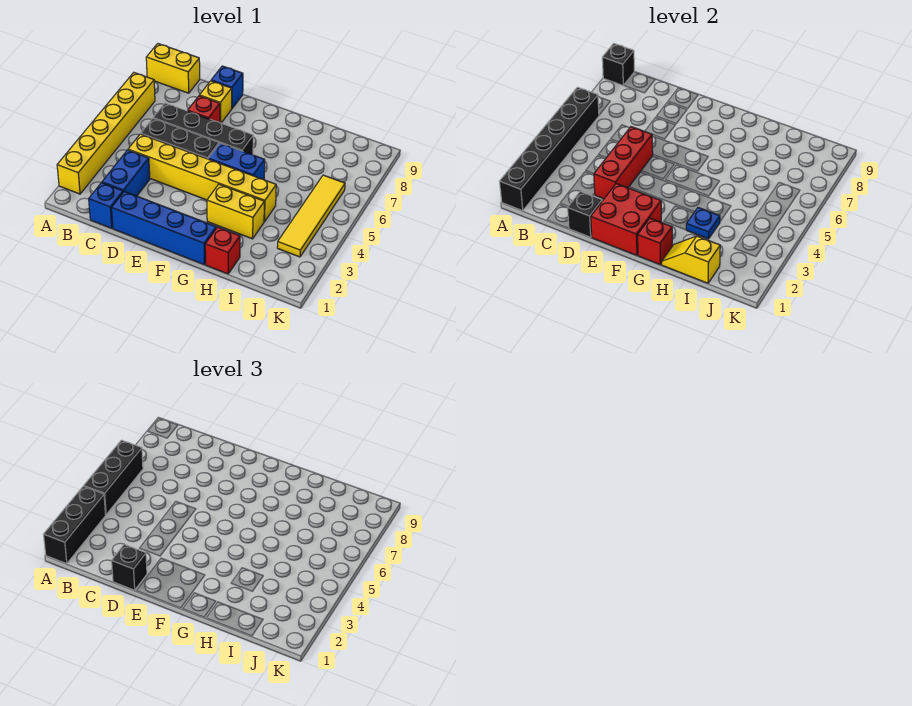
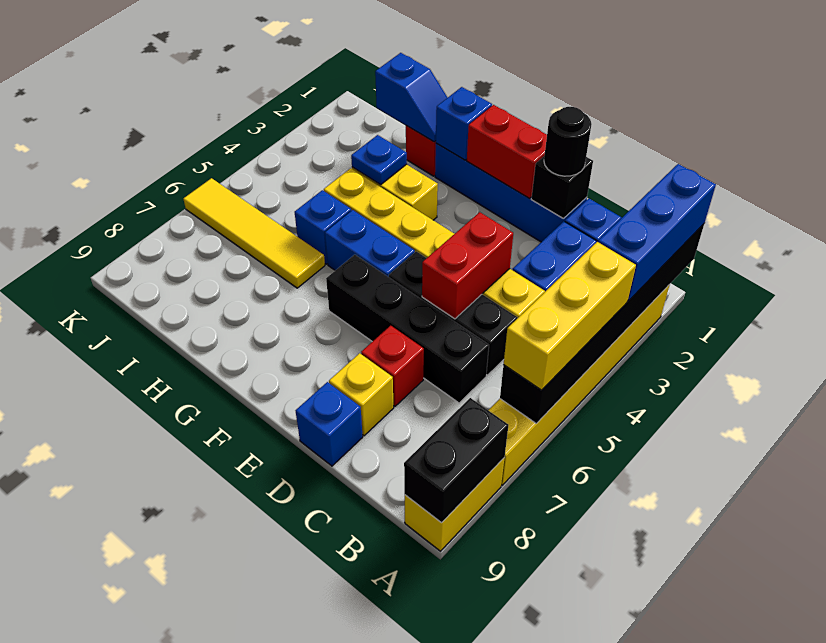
black brick A1:A3 level 3 -> blue brick A1:A3 level 3
black brick A4:A6 level 3 -> yellow brick A4:A6 level 3
yellow brick A9:B9 level 1 -> yellow brick A8:A9 level 1
black brick A9 level 2 -> black brick A8:A9 level 2
black brick D1 level 3 -> black round brick D1 level 3
red brick D3:D5 level 2 -> red brick D4:D5 level 2
red brick E1:F2 level 2 -> red brick E1:F1 level 2
red brick G1 level 2 -> blue brick G1 level 2
yellow slope H1:I1 level 2 top I -> blue slope H1:I1 level 2 top I
none -> blue brick H5 level 1
yellow tile J3:J6 level 1 -> yellow tile H6:K6 level 1

